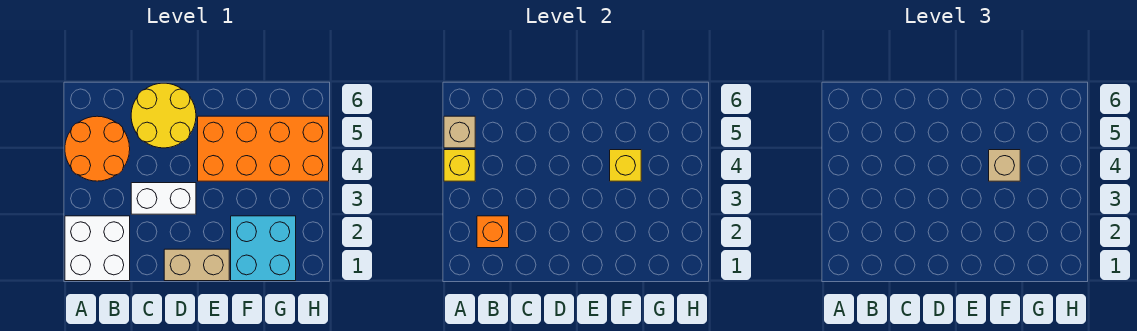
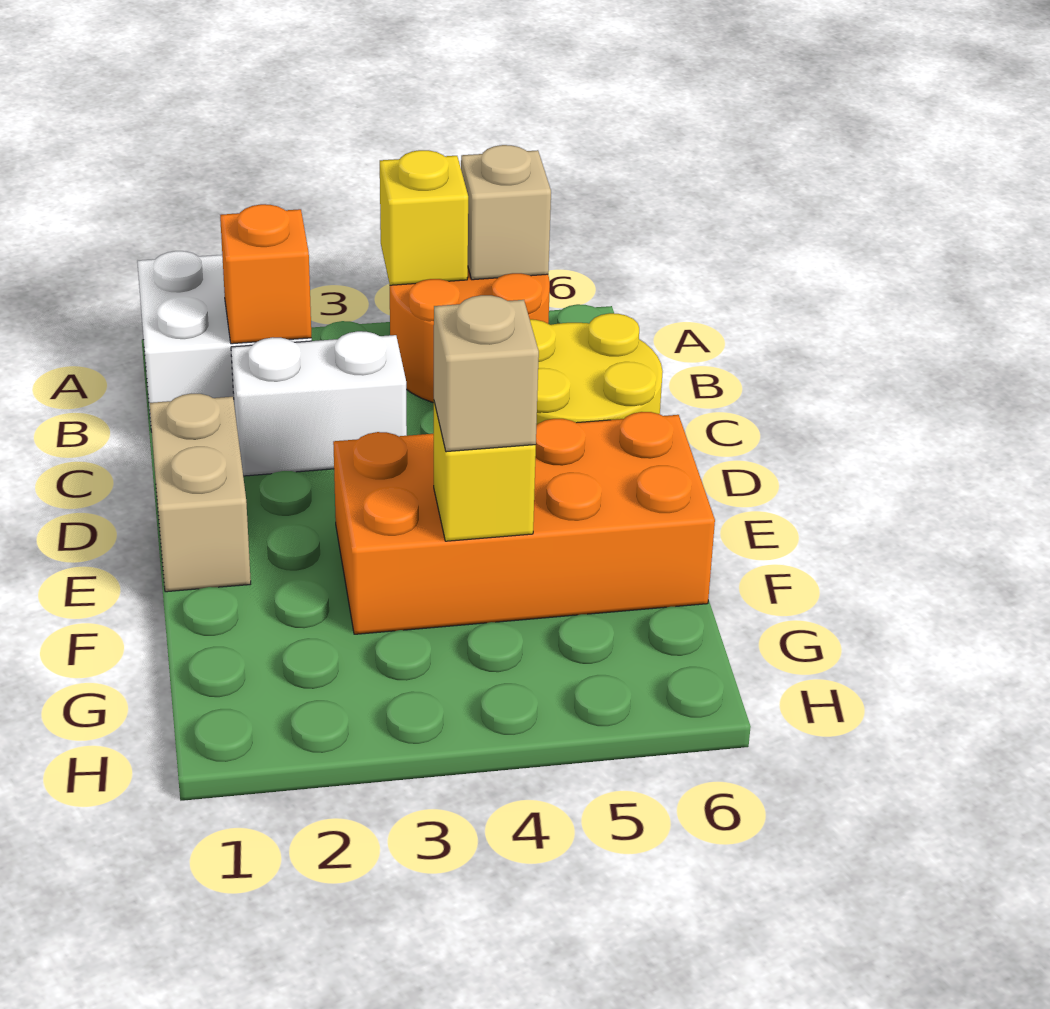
white brick C3:D3 level 1 -> white brick C2:C3 level 1
orange brick E4:H5 level 1 -> orange brick E3:F6 level 1
cyan brick F1:G2 level 1 -> none

